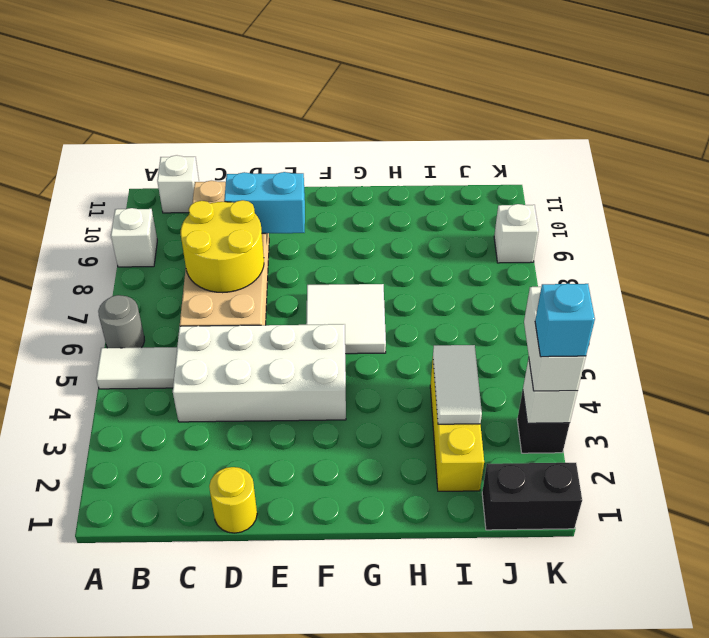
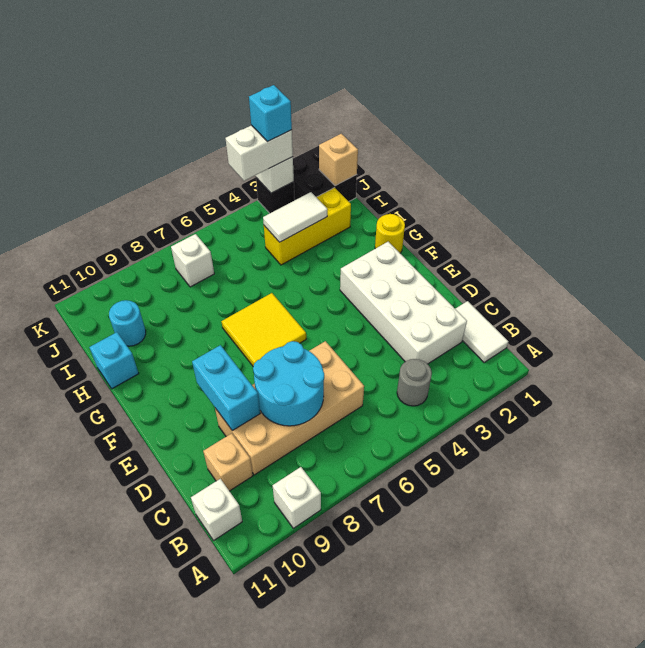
white tile A5:B5 level 1 -> white tile B1:C1 level 1
grey round brick A6 level 1 -> grey round brick B4 level 1
white brick C4:F5 level 1 -> white brick C2:F3 level 1
yellow round brick C7:D8 level 2 -> cyan round brick C7:D8 level 2
yellow round brick D1 level 1 -> yellow round brick G1 level 1
white tile F6:G7 level 1 -> yellow tile F6:G7 level 1
none -> cyan brick H11 level 1
none -> cyan round brick I10 level 1
black brick J1:K1 level 1 -> black brick J1:K2 level 1
none -> tan brick J1 level 2
white brick K9 level 1 -> white brick J7 level 1

